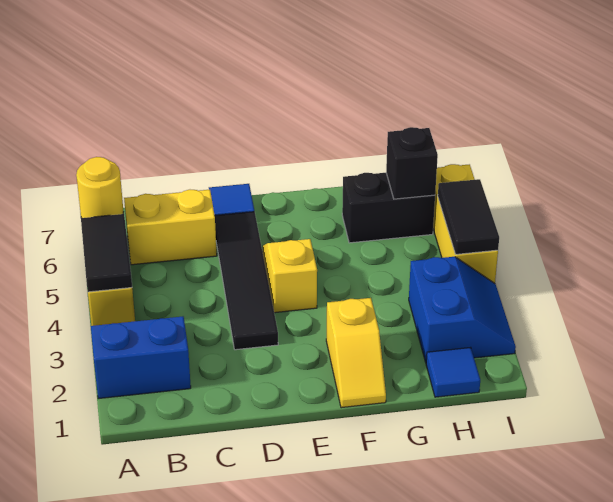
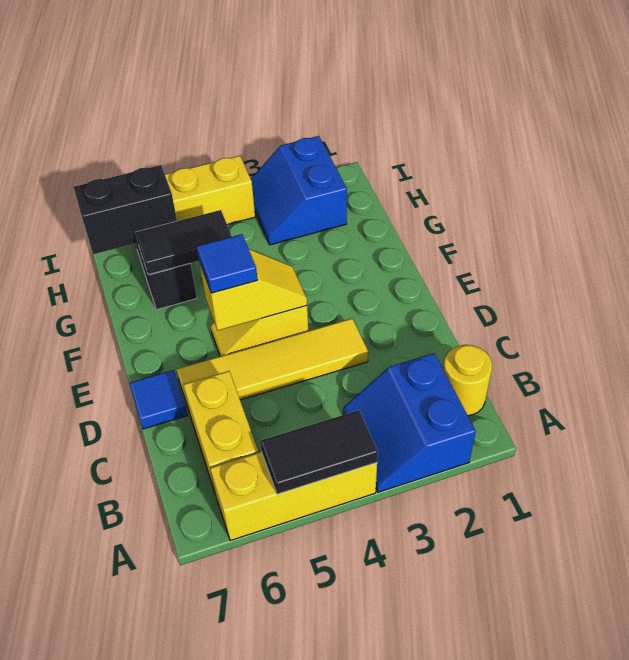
yellow round brick A6 level 2 -> yellow round brick B1 level 1
black tile D3:D6 level 1 -> yellow tile D3:D6 level 1
yellow slope F1:F2 level 1 top 2 -> yellow slope E4:E5 level 2 top 5
blue tile H1 level 1 -> blue tile E5 level 3
blue slope H2:I3 level 1 top H -> blue slope H2:I3 level 1 top 2
black brick H6 level 2 -> black brick H6:H7 level 2
black tile I4:I5 level 2 -> black tile G5:G6 level 2

